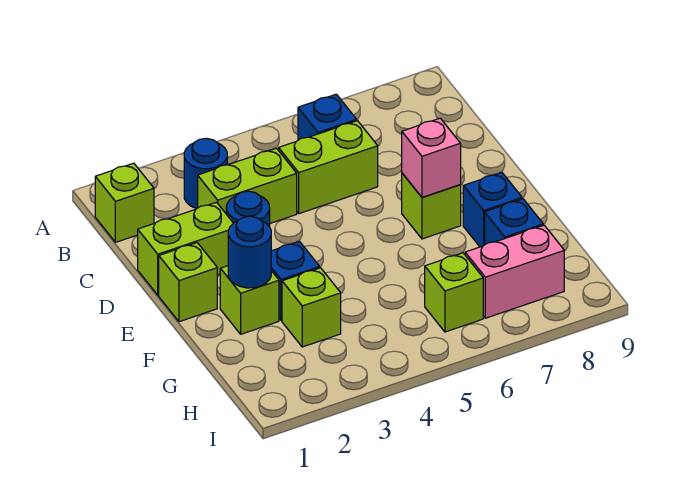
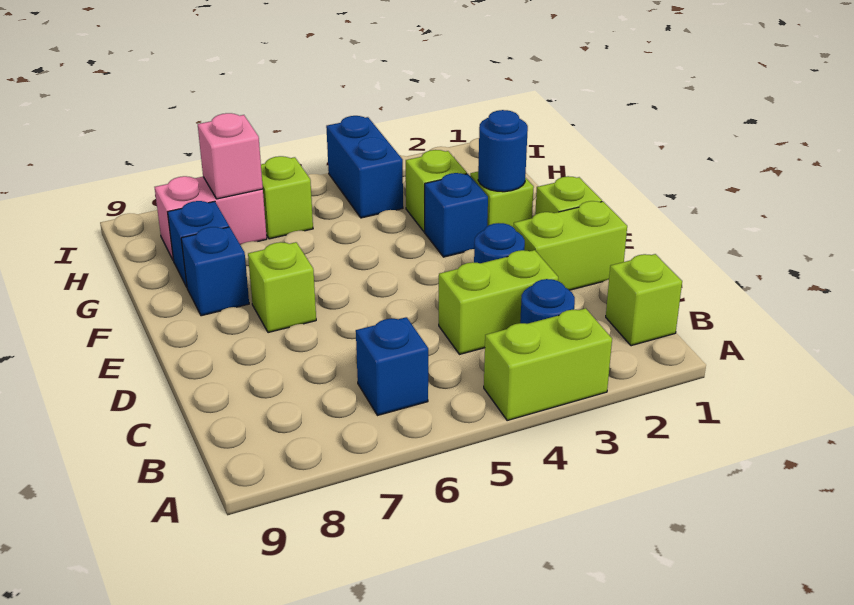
lime brick C5:C6 level 1 -> lime brick A3:A4 level 1
pink brick E7 level 2 -> pink brick H7 level 2
none -> blue brick H4:I4 level 1

